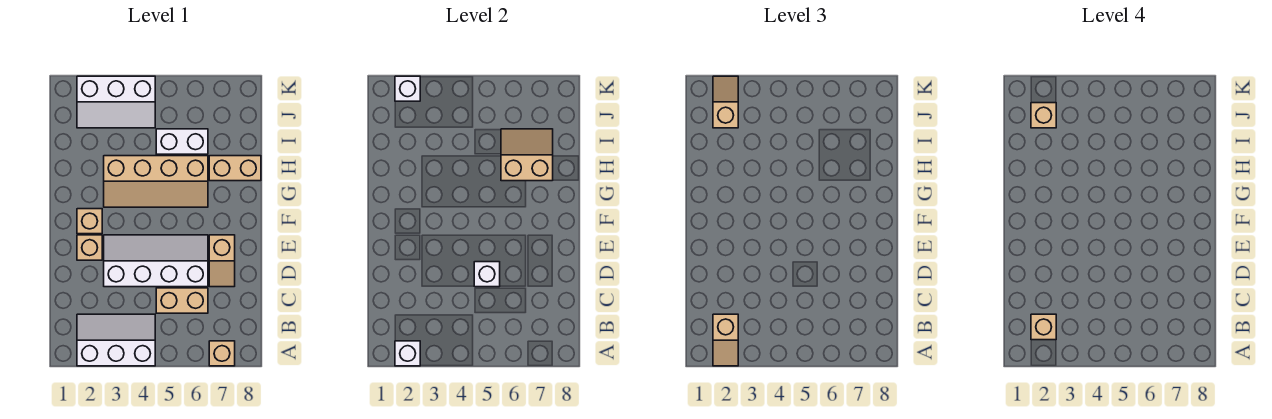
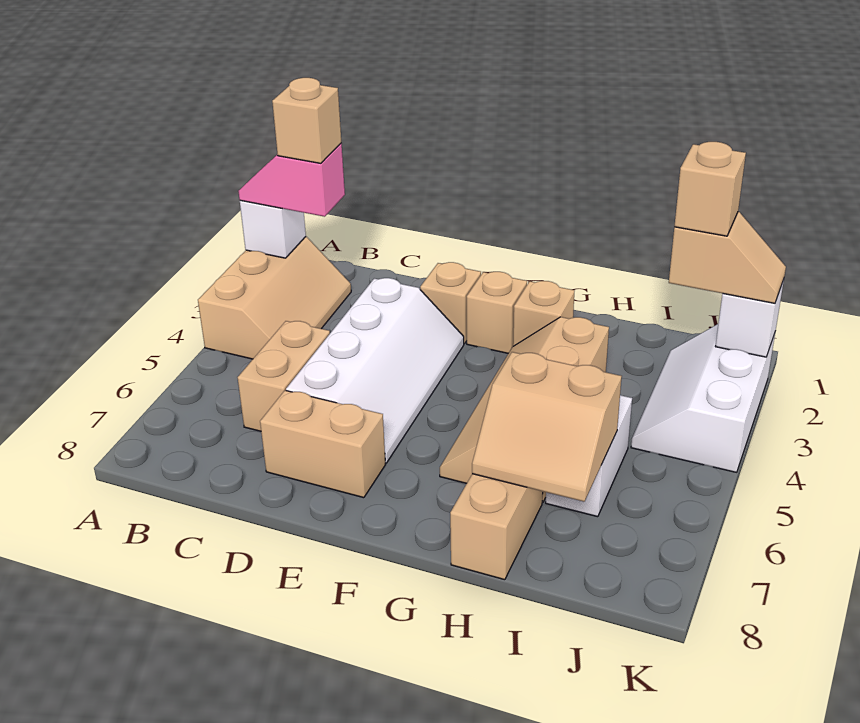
white slope A2:B4 level 1 top A -> tan slope A2:B4 level 1 top A
tan slope A2:B2 level 3 top B -> pink slope A2:B2 level 3 top B
tan brick A7 level 1 -> tan brick G2 level 1
white brick D5 level 2 -> none
tan slope D7:E7 level 1 top E -> tan brick D7:E7 level 1
tan slope H6:I7 level 2 top H -> tan slope H6:I7 level 2 top 6

